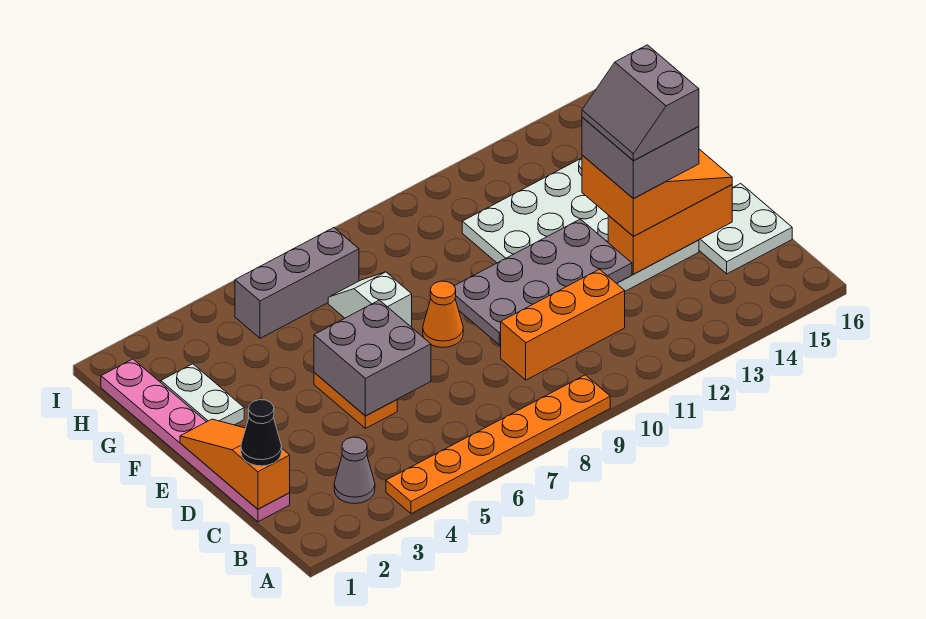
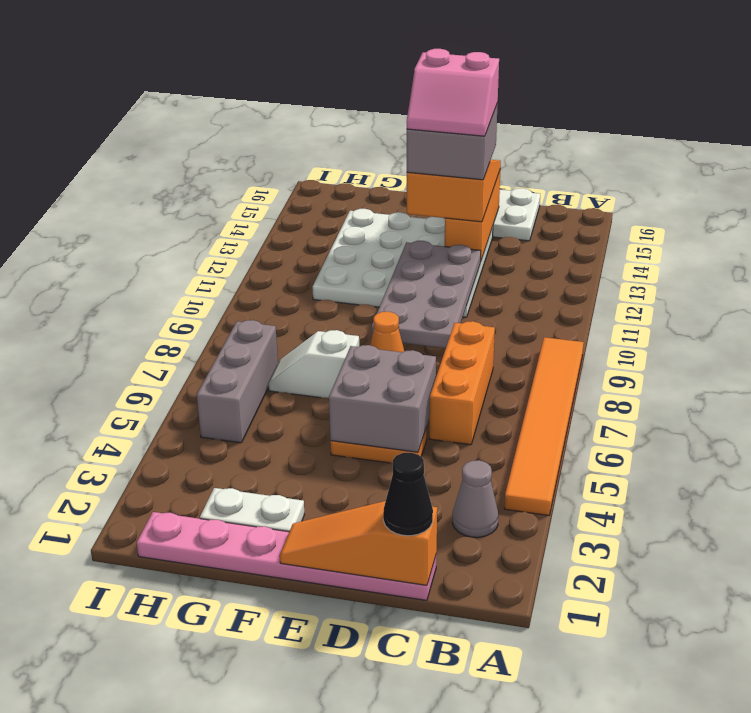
orange plate A4:A9 level 1 -> orange tile A4:A9 level 1
orange brick C9:C11 level 1 -> orange brick C6:C8 level 1
grey slope D13:E14 level 5 top 14 -> pink slope D13:E14 level 5 top 14

